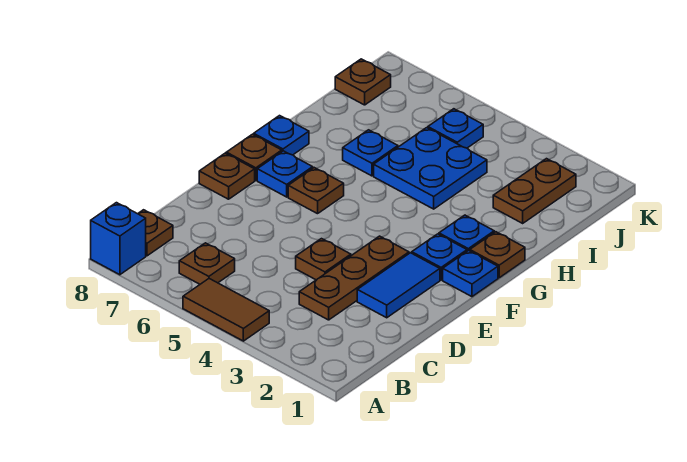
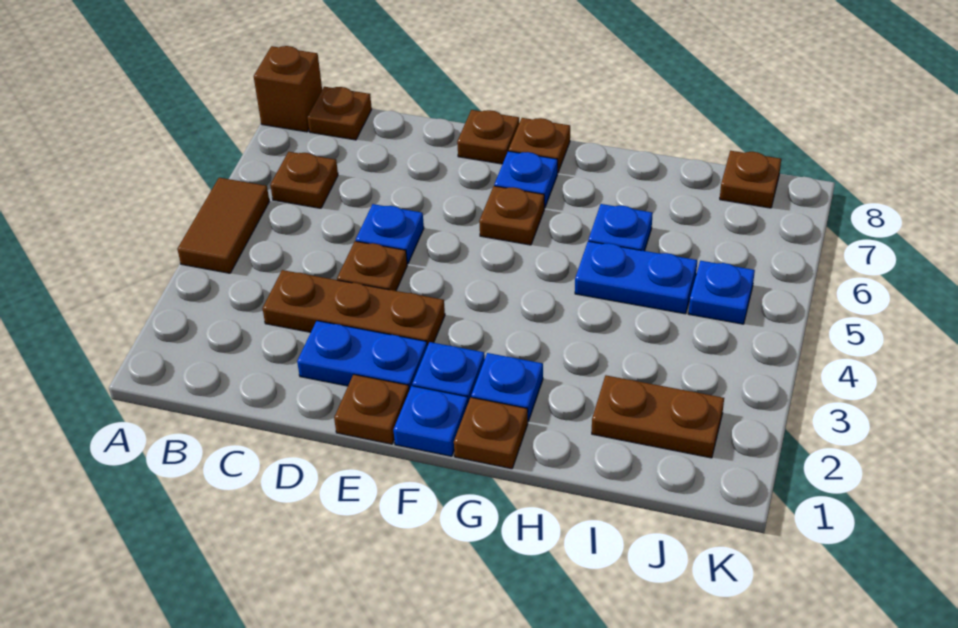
blue brick A8 level 1 -> brown brick A8 level 1
blue tile D2:E2 level 1 -> blue plate D2:E2 level 1
none -> brown plate E1 level 1
blue plate G8 level 1 -> blue plate D5 level 1
blue plate H4:I5 level 1 -> blue plate H5:I5 level 1

